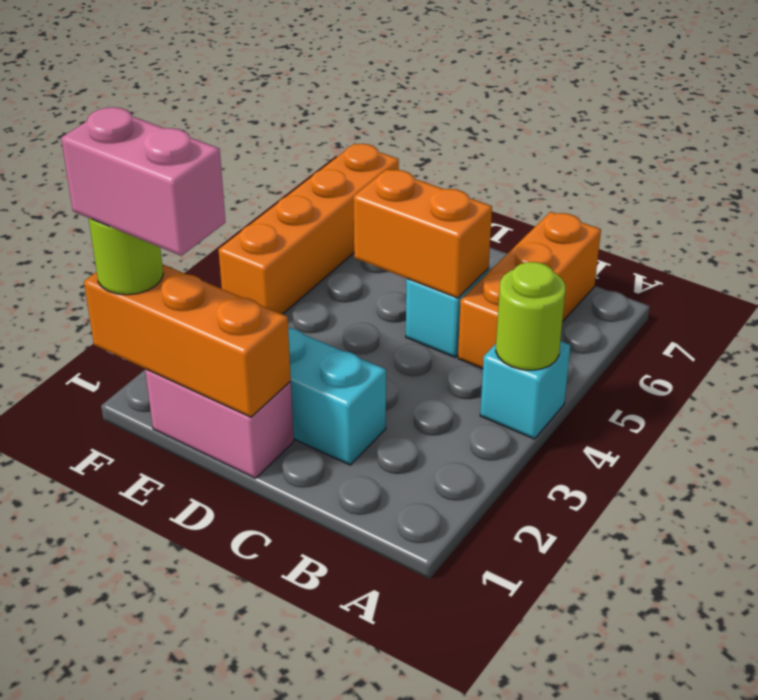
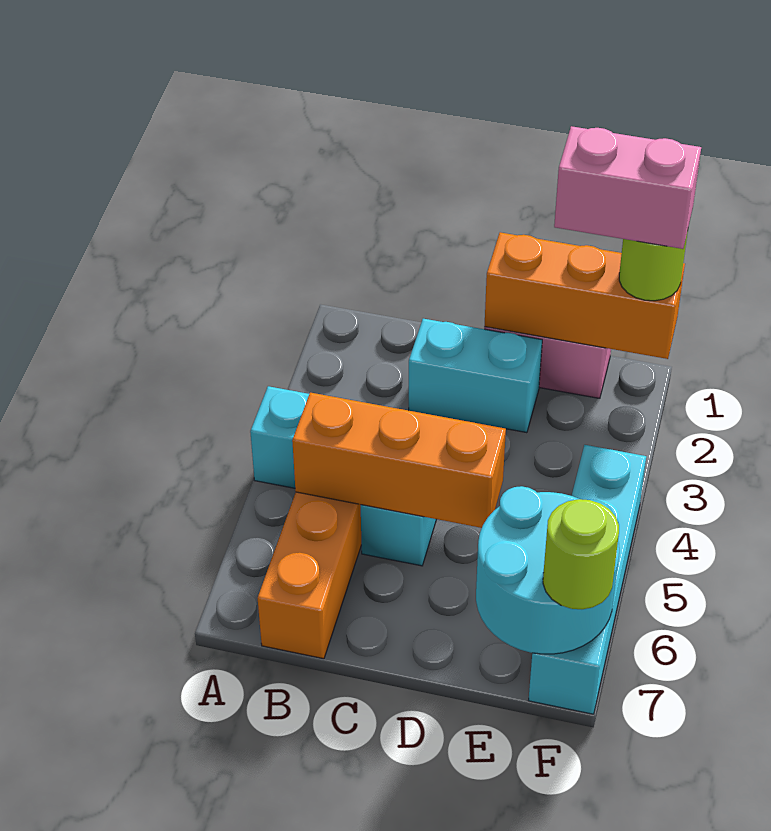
lime round brick A4 level 2 -> lime round brick F7 level 3
orange brick C5:D5 level 2 -> orange brick B5:D5 level 2
none -> cyan round brick E6:F7 level 2
orange brick F4:F7 level 1 -> cyan brick F4:F7 level 1

